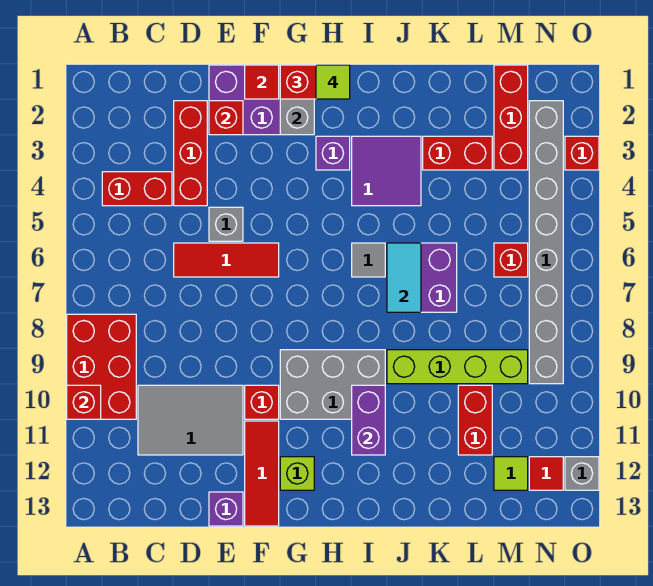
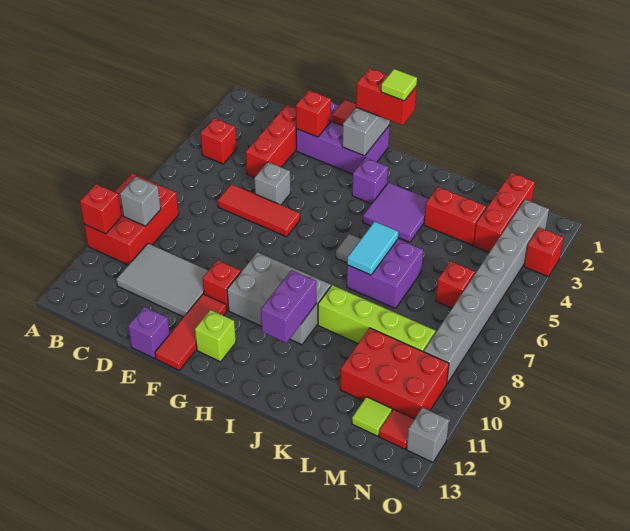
red brick B4:C4 level 1 -> red brick B4 level 1
none -> grey brick B9 level 2
red brick L10:L11 level 1 -> red brick L10:N11 level 1

